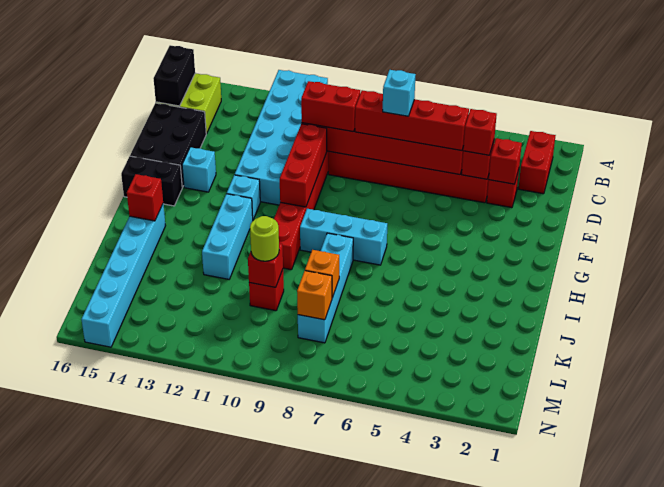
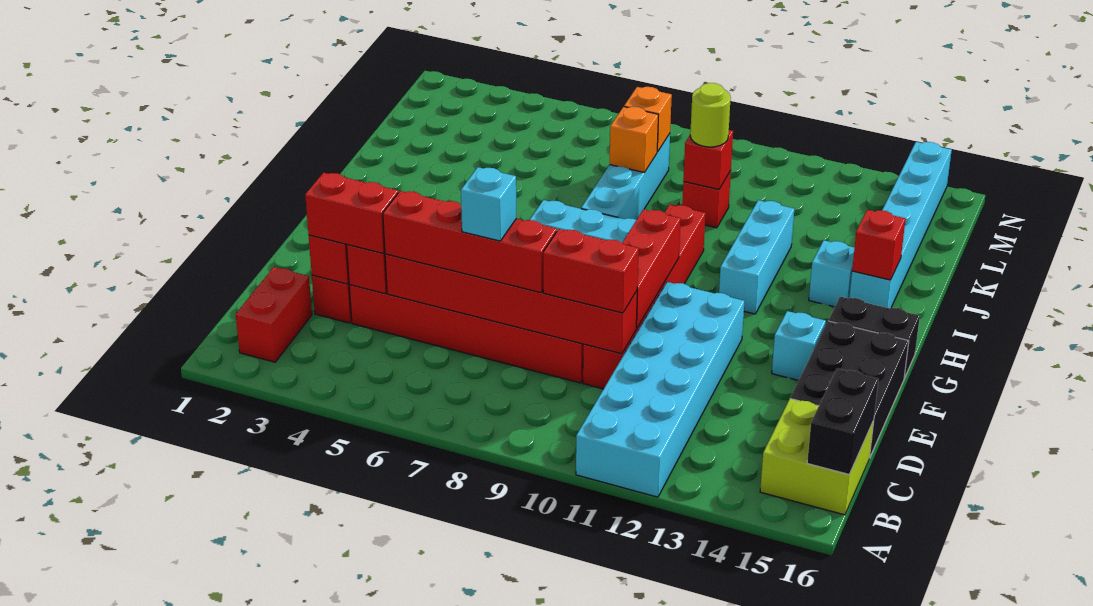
red brick D4 level 3 -> red brick D3:D4 level 3
cyan brick G12 level 1 -> cyan brick I14 level 1

